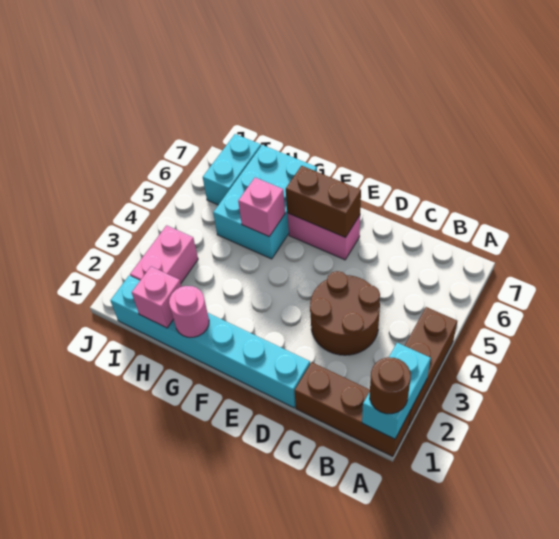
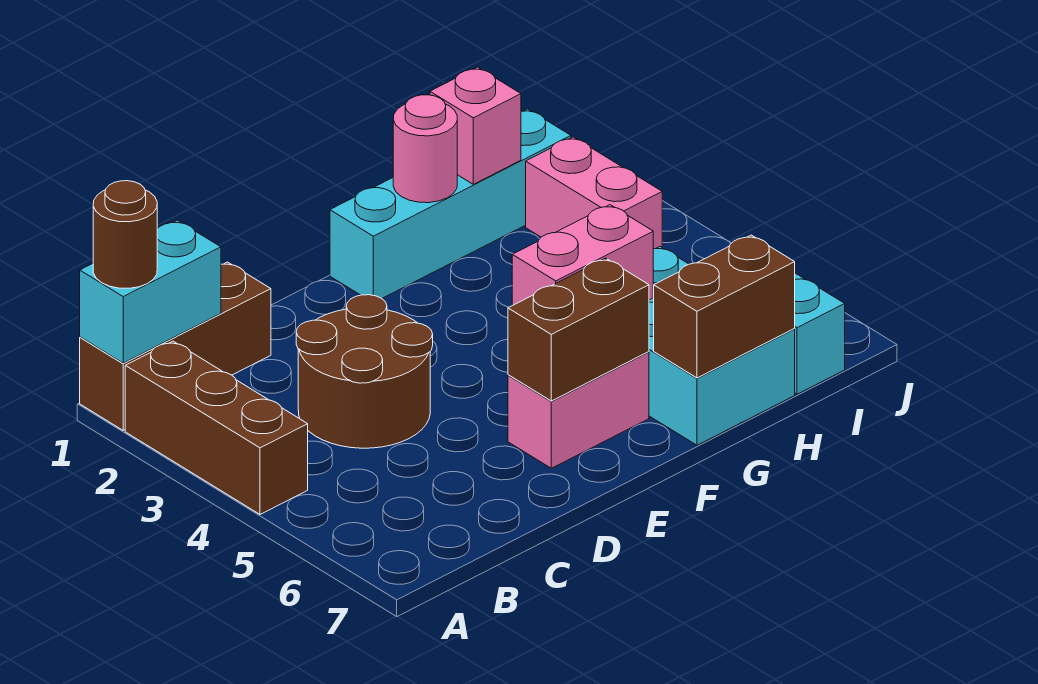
cyan brick A1:A2 level 2 -> cyan brick A1:B1 level 2
cyan brick D1:I1 level 1 -> cyan brick F1:I1 level 1
pink brick G5 level 2 -> pink brick F5:G5 level 2
none -> brown brick G7:H7 level 2

